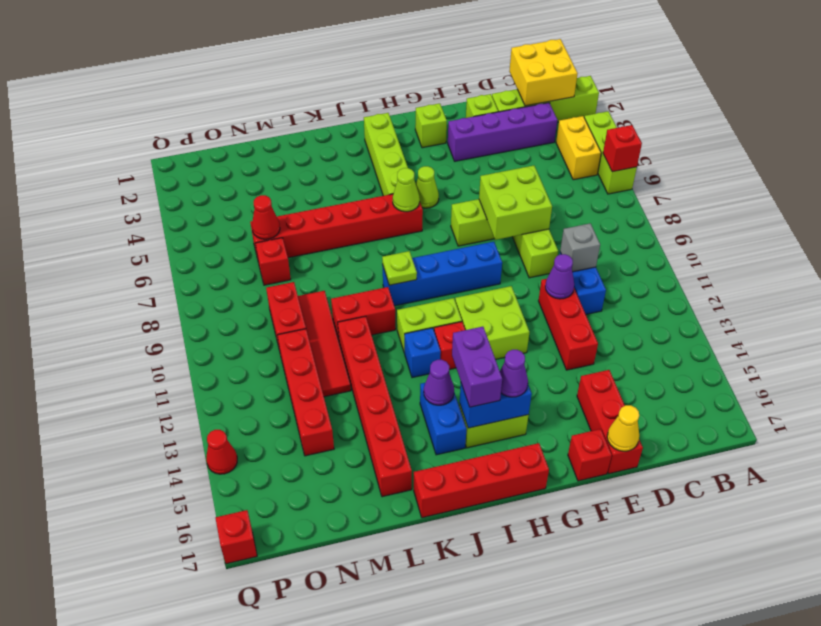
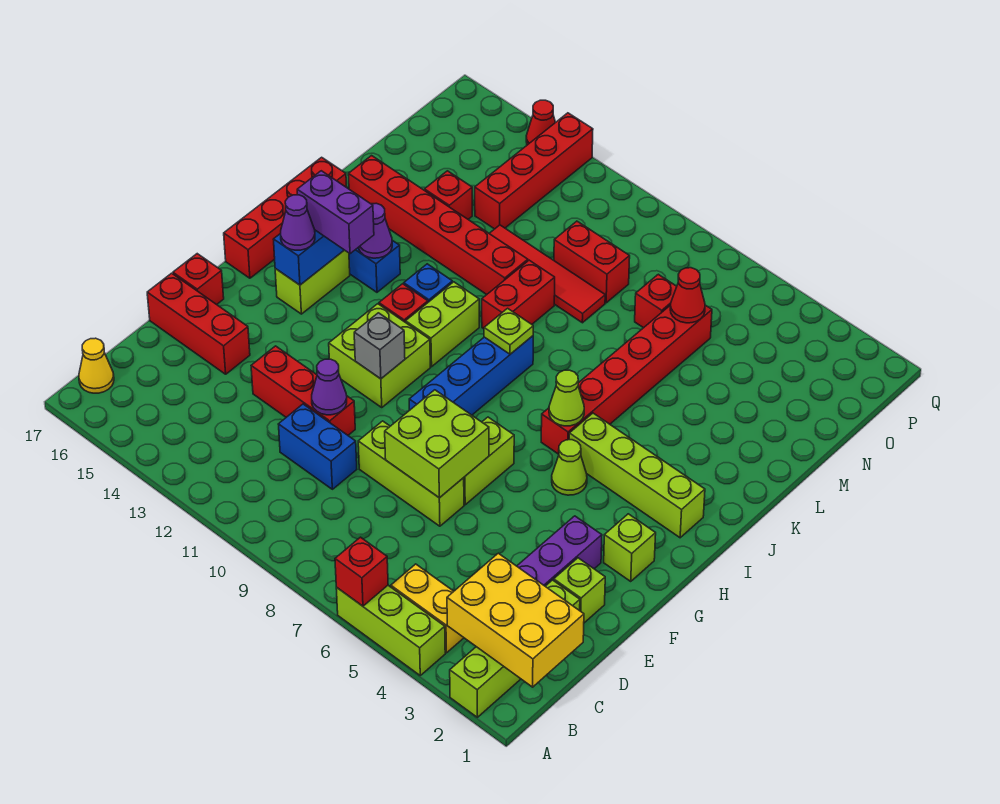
yellow brick B1:C2 level 2 -> yellow brick B1:C3 level 2
grey brick D10 level 2 -> grey brick G11 level 2
yellow cone E17 level 2 -> yellow cone B17 level 1
red brick N11:N14 level 1 -> red brick N13:Q13 level 1
red brick Q17 level 1 -> red brick M14 level 1

